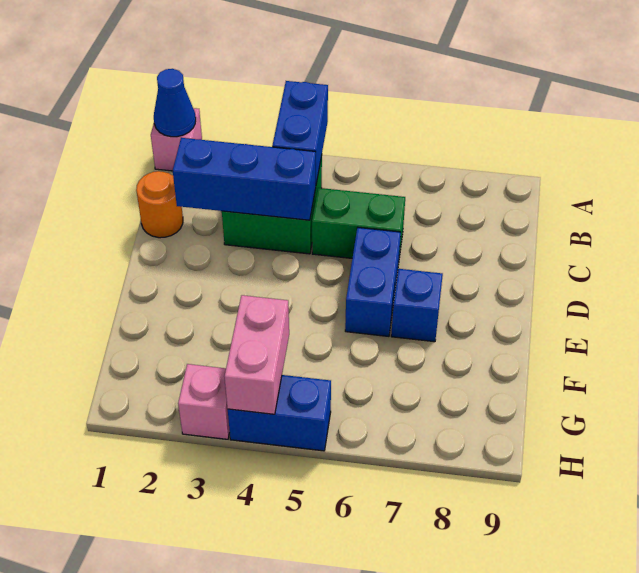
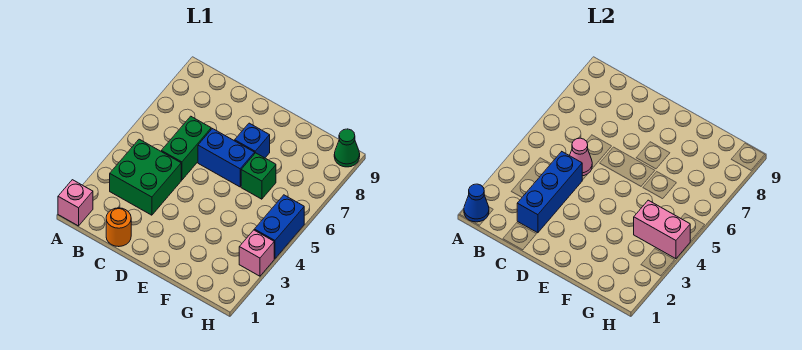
blue brick A4:B4 level 2 -> none
none -> pink cone C5 level 2
none -> green brick F6 level 1
none -> green cone H9 level 1

